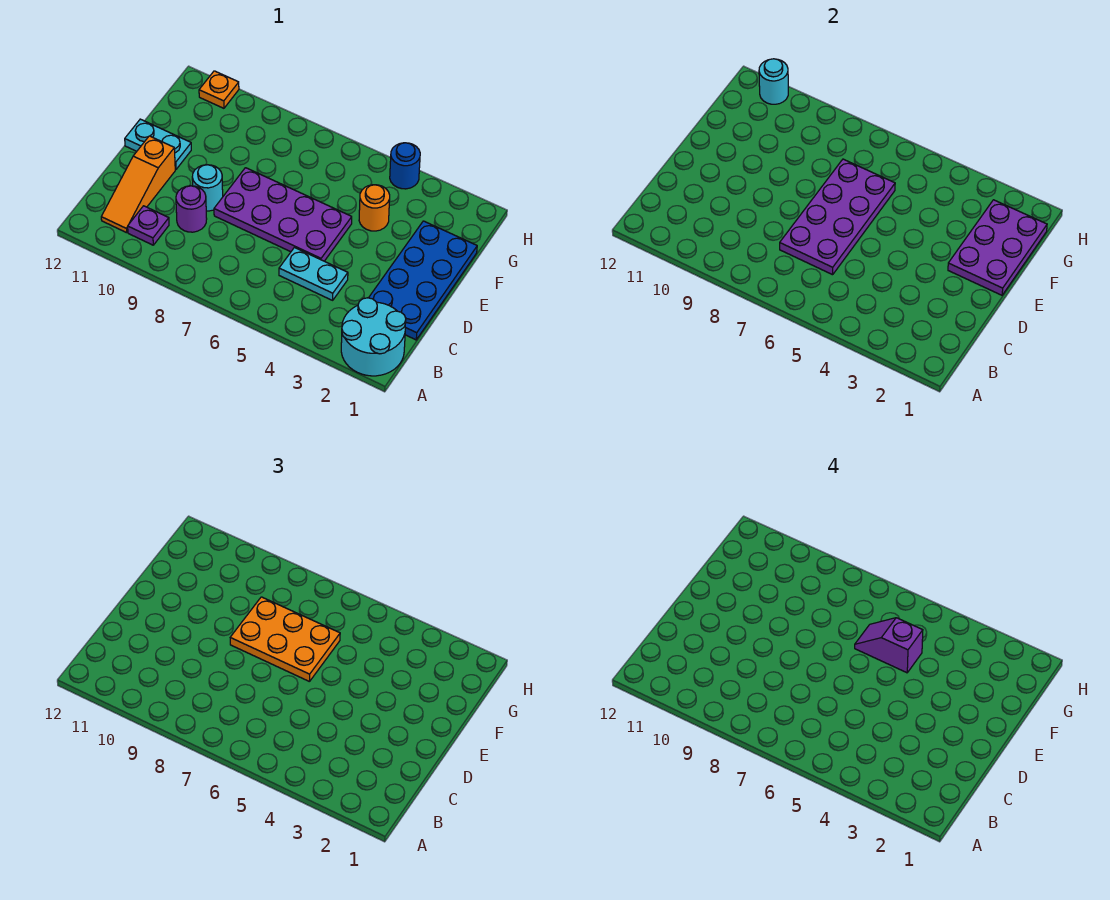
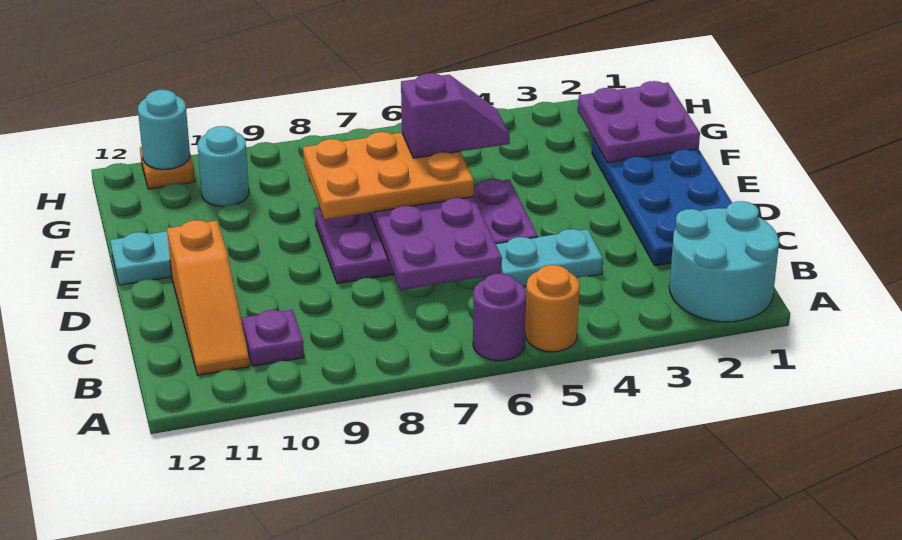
purple round brick C9 level 1 -> purple round brick A6 level 1
cyan round brick D9 level 1 -> cyan round brick G10 level 1
purple plate E1:G2 level 2 -> purple plate F1:G2 level 2
orange round brick F4 level 1 -> orange round brick A5 level 1
purple slope F5:F6 level 4 top 5 -> purple slope F5:F6 level 4 top 6
blue round brick H4 level 1 -> none

